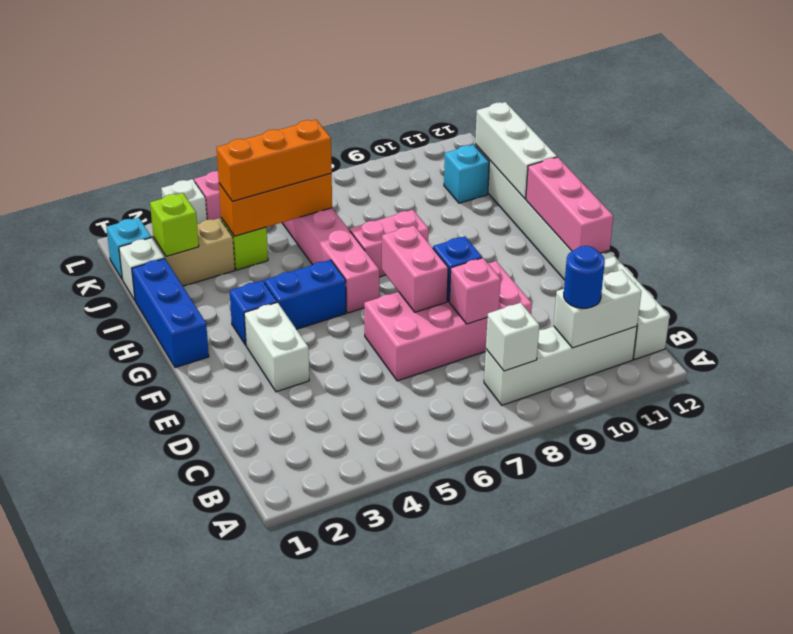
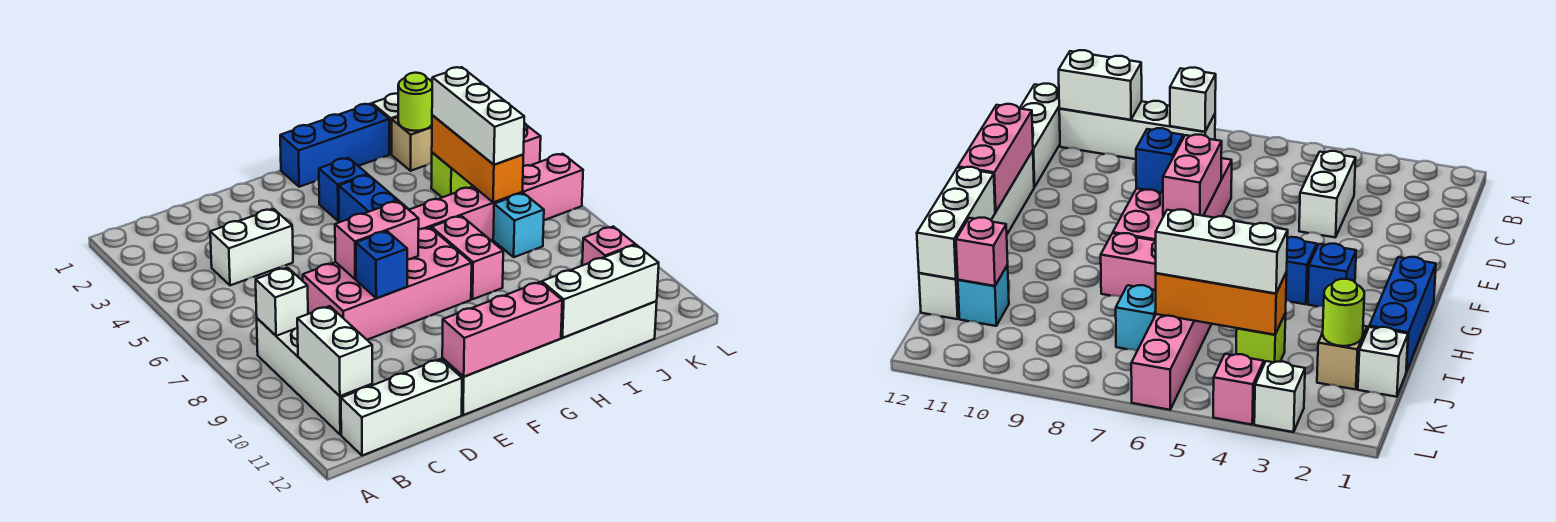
blue round brick B10 level 3 -> none
pink brick D6:E9 level 1 -> pink brick D7:G8 level 1
pink brick D8 level 2 -> pink brick J11 level 2
white brick E3:F3 level 1 -> white brick C4:D4 level 1
tan brick J2:J3 level 1 -> tan brick J2 level 1
lime brick J2 level 2 -> lime round brick J2 level 2
orange brick J4:J6 level 3 -> white brick J4:J6 level 3
cyan brick K1 level 1 -> cyan brick J7 level 1

